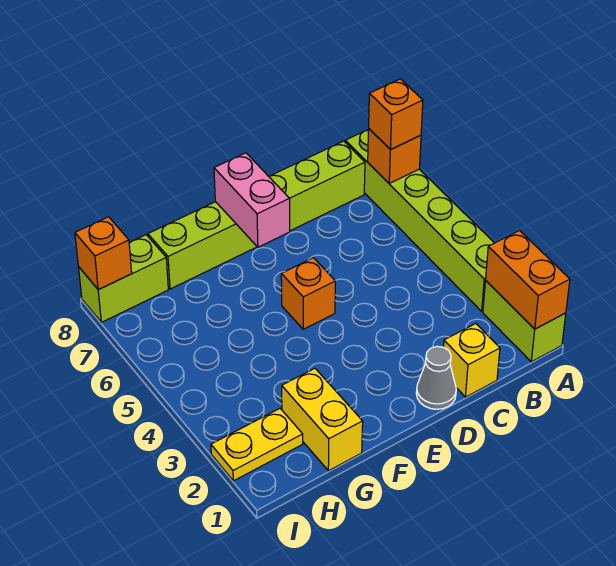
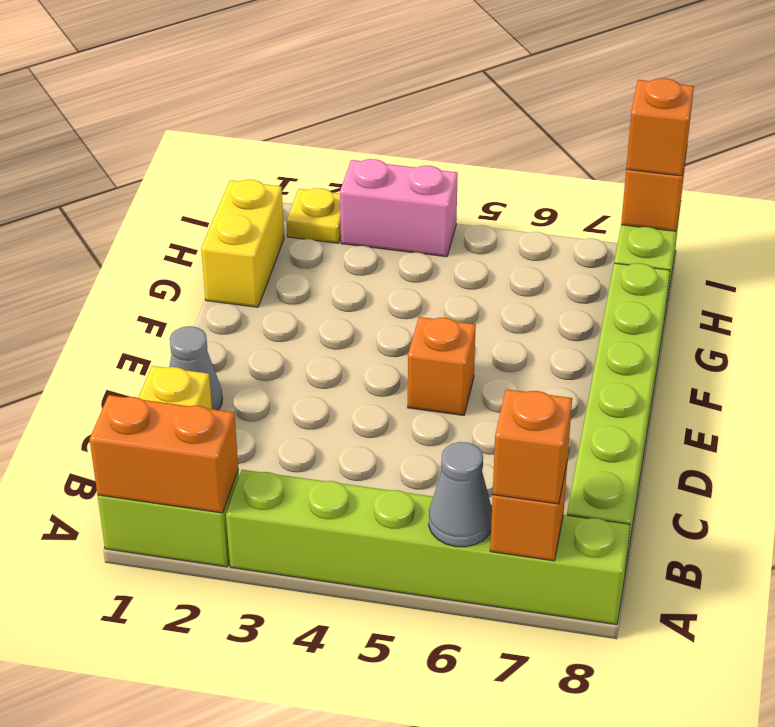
none -> grey cone A6 level 2
pink brick E7:E8 level 2 -> pink brick I3:I4 level 1
yellow brick G1:G2 level 1 -> yellow brick G1:H1 level 1
yellow plate H2:I2 level 1 -> yellow plate I2 level 1
none -> orange brick I8 level 3

